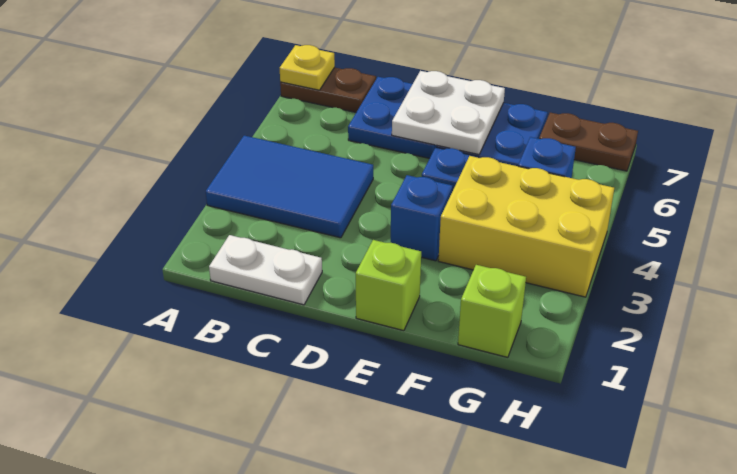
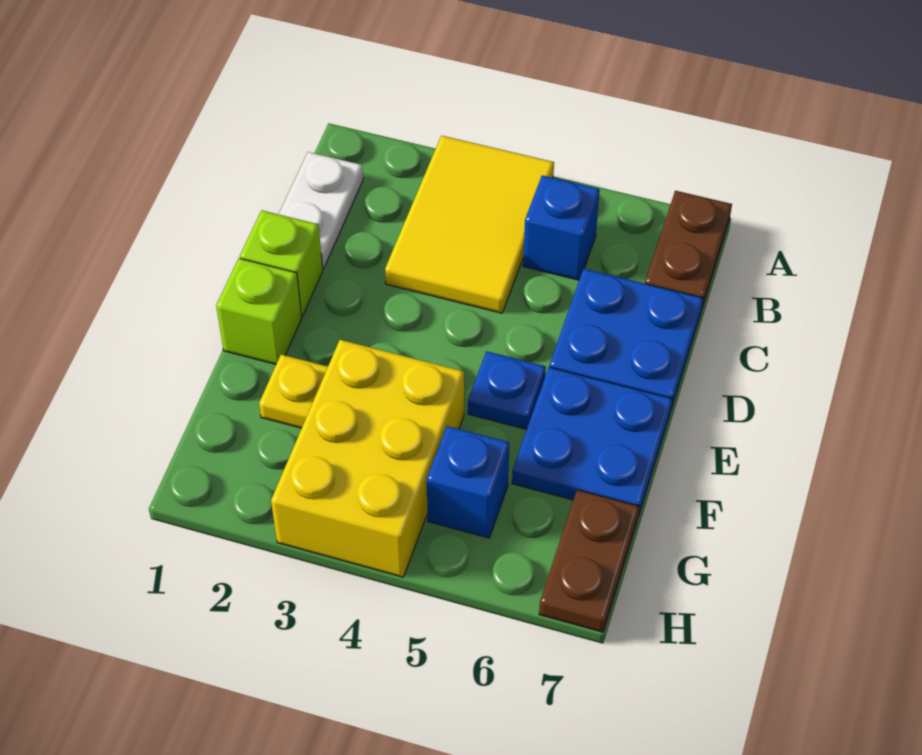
blue tile A3:C4 level 1 -> yellow tile A3:C4 level 1
yellow plate A7 level 2 -> yellow plate F2 level 1
white plate D6:E7 level 2 -> none
blue brick E3 level 1 -> blue brick B5 level 1
lime brick G1 level 1 -> lime brick D1 level 1

